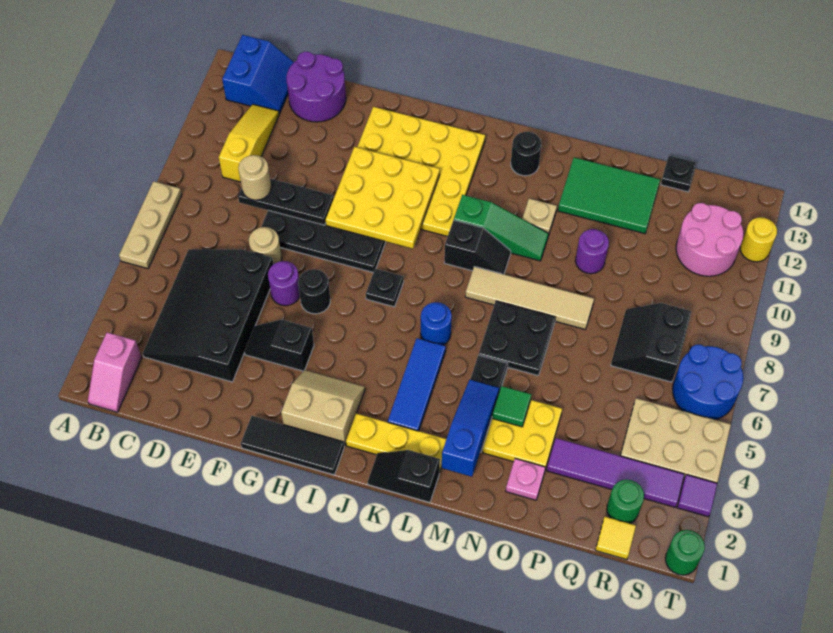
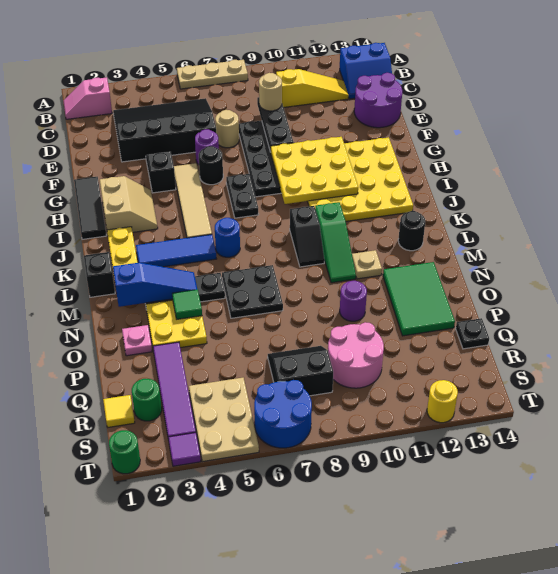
black plate I7 level 1 -> black plate H7:I7 level 1
tan tile L8:O8 level 1 -> tan tile G5:J5 level 1
pink round brick R11:S12 level 1 -> pink round brick Q9:R10 level 1

